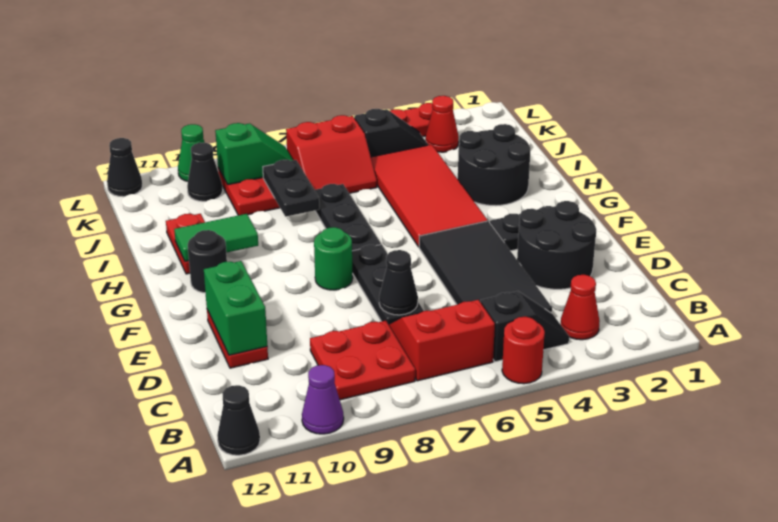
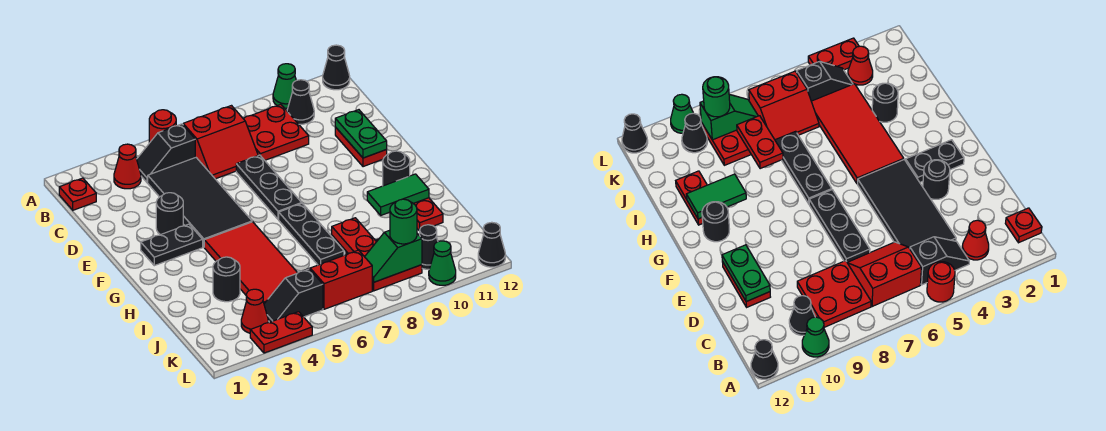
purple cone A10 level 1 -> green cone A10 level 1
none -> red plate B1 level 1
black round brick D2:E3 level 1 -> black round brick E3 level 1
black cone D7 level 2 -> black cone B10 level 1
green brick D11:E11 level 2 -> green plate D11:E11 level 2
green round brick F8 level 1 -> green round brick K9 level 3
black round brick H2:I3 level 1 -> black round brick I3 level 1
black plate I8:J8 level 2 -> red plate I8:J8 level 2

